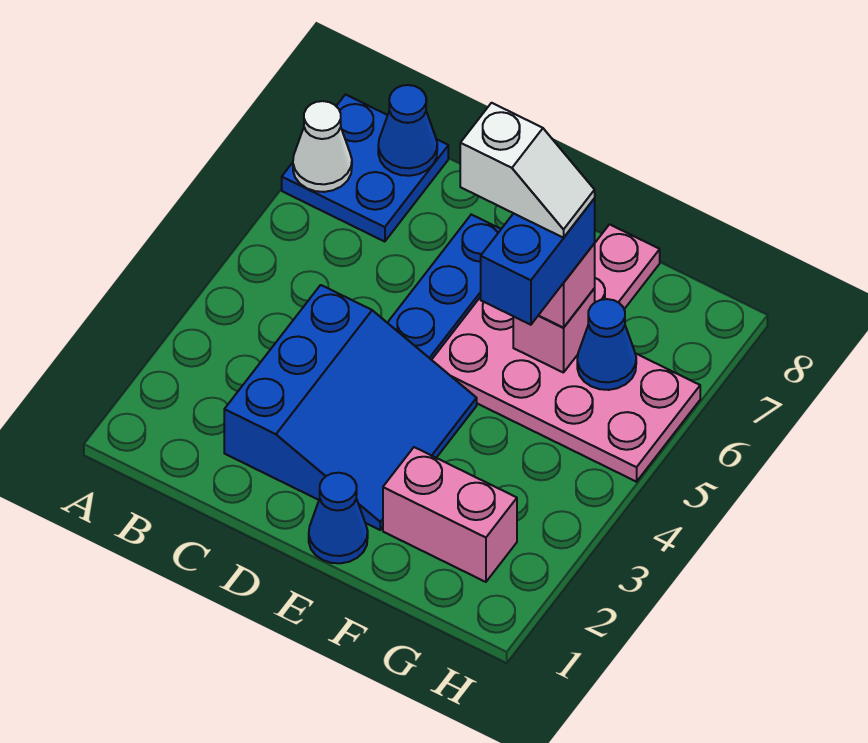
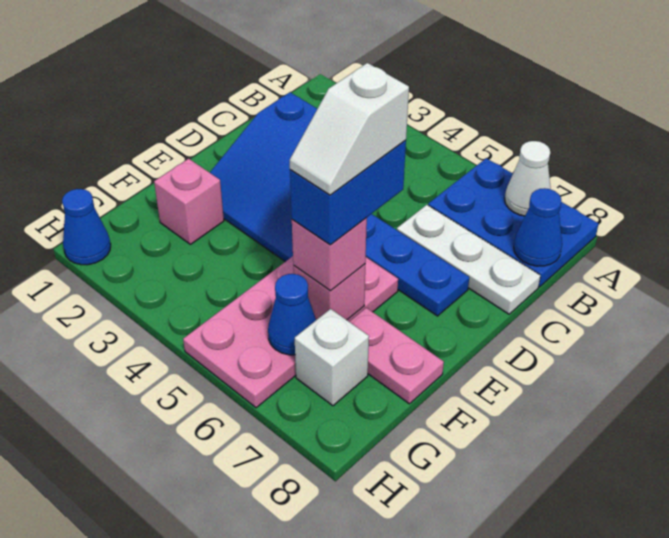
blue plate A7:B8 level 1 -> blue plate A6:B8 level 1
none -> white plate C6:C8 level 1
blue cone E1 level 1 -> blue cone H1 level 1
pink brick F2:G2 level 1 -> pink brick F2 level 1
blue brick F5:F6 level 4 -> blue brick E6:F6 level 4
none -> white brick G7 level 1

